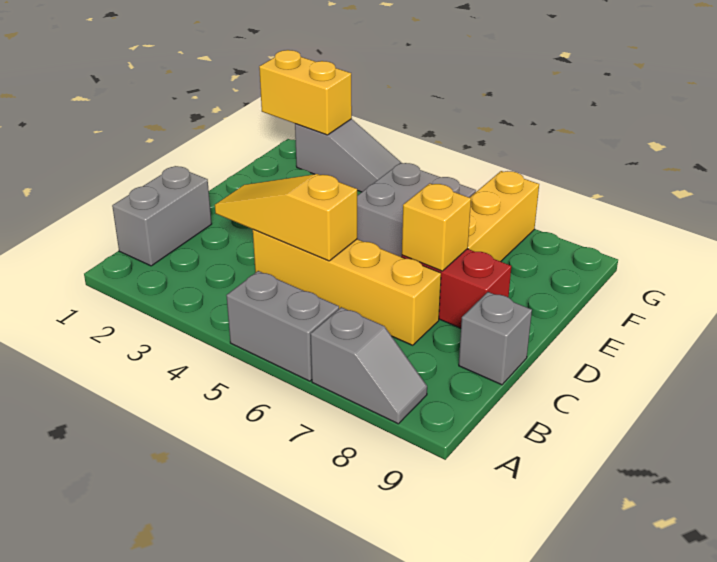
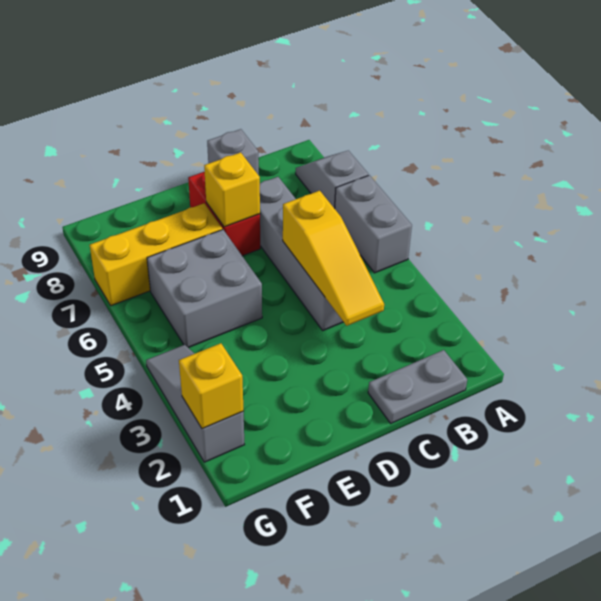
grey brick B1:C1 level 1 -> grey plate B1:C1 level 1
yellow brick C4:C7 level 1 -> grey brick C4:C7 level 1
yellow brick G1:G2 level 2 -> yellow brick G2 level 2

